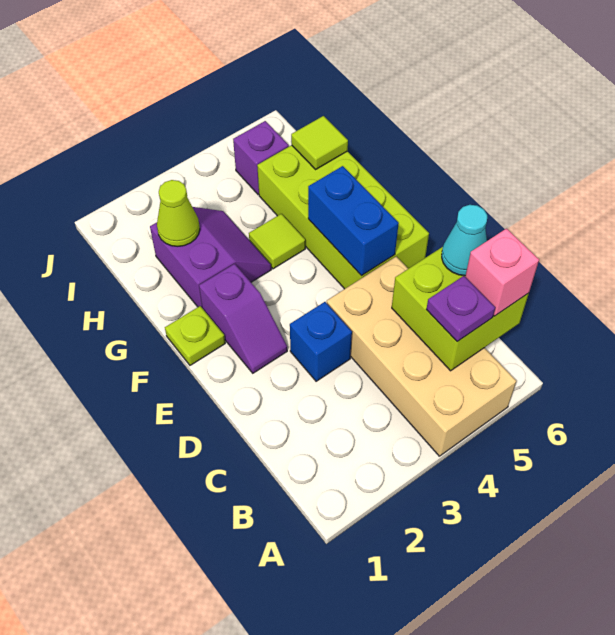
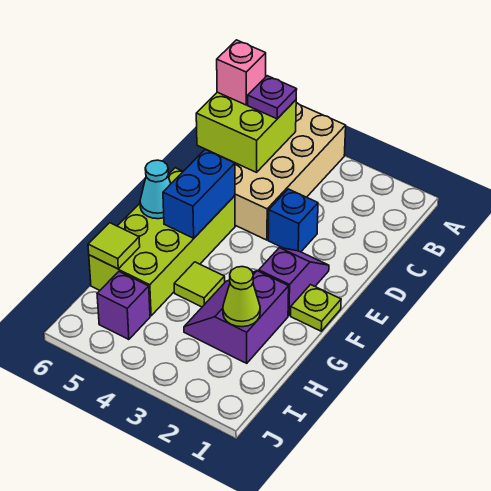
cyan cone C6 level 3 -> cyan cone F6 level 2

